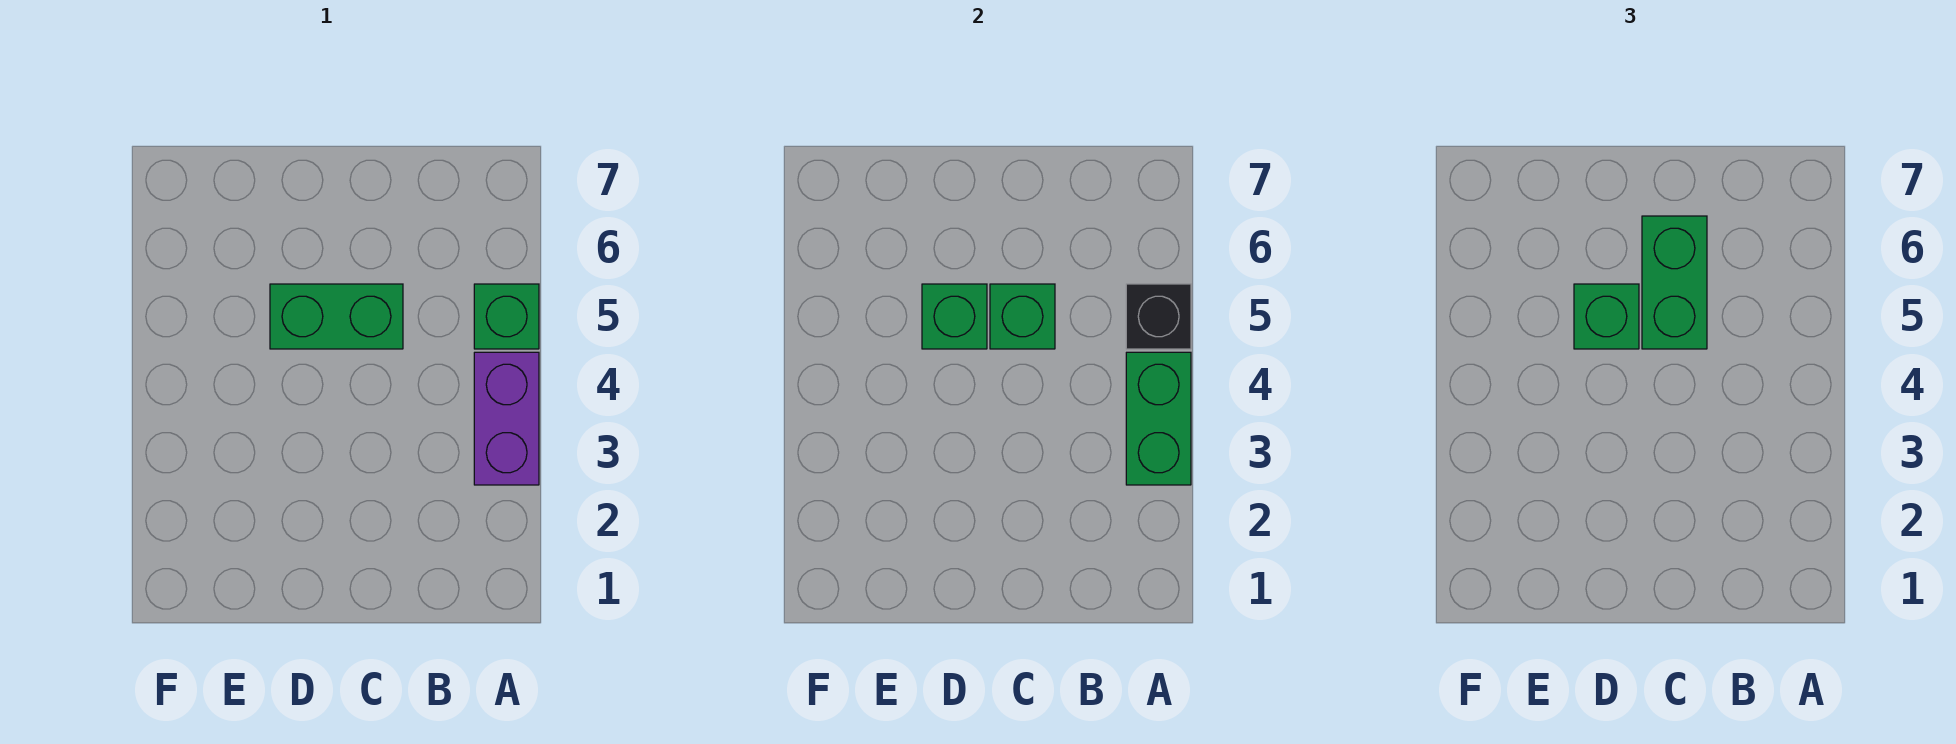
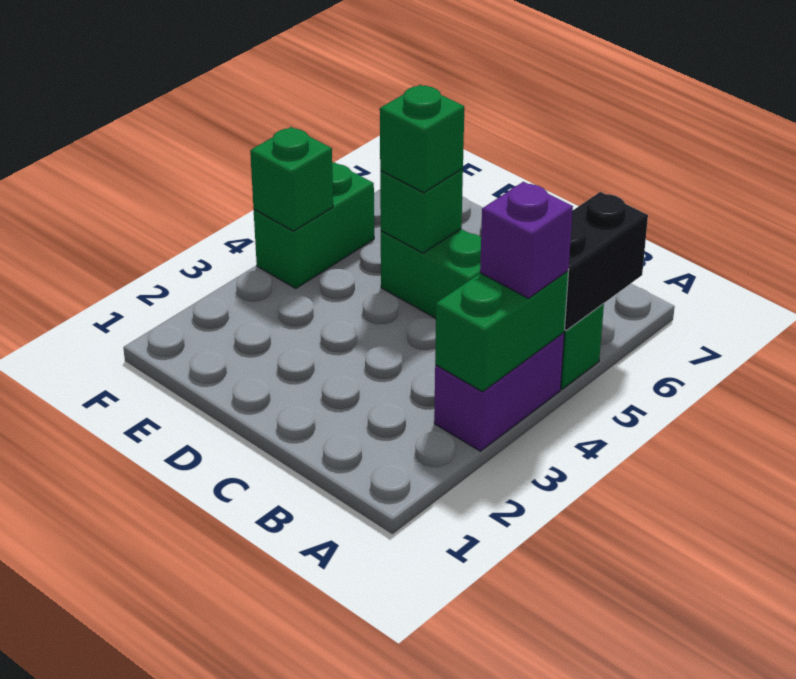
none -> purple brick A4 level 3
black brick A5 level 2 -> black brick A5:A6 level 2
green brick C5 level 2 -> green brick F4 level 2
green brick C5:C6 level 3 -> green brick F4:F5 level 1

